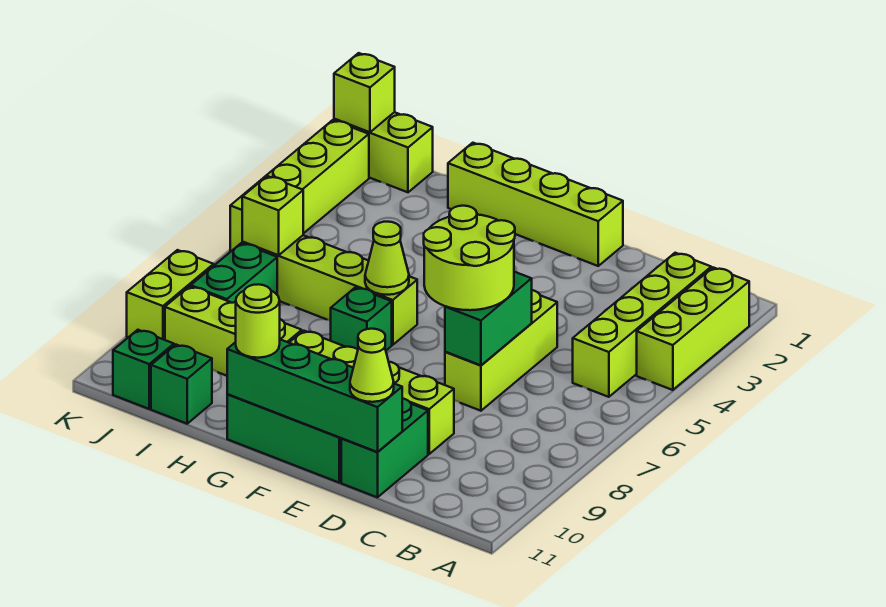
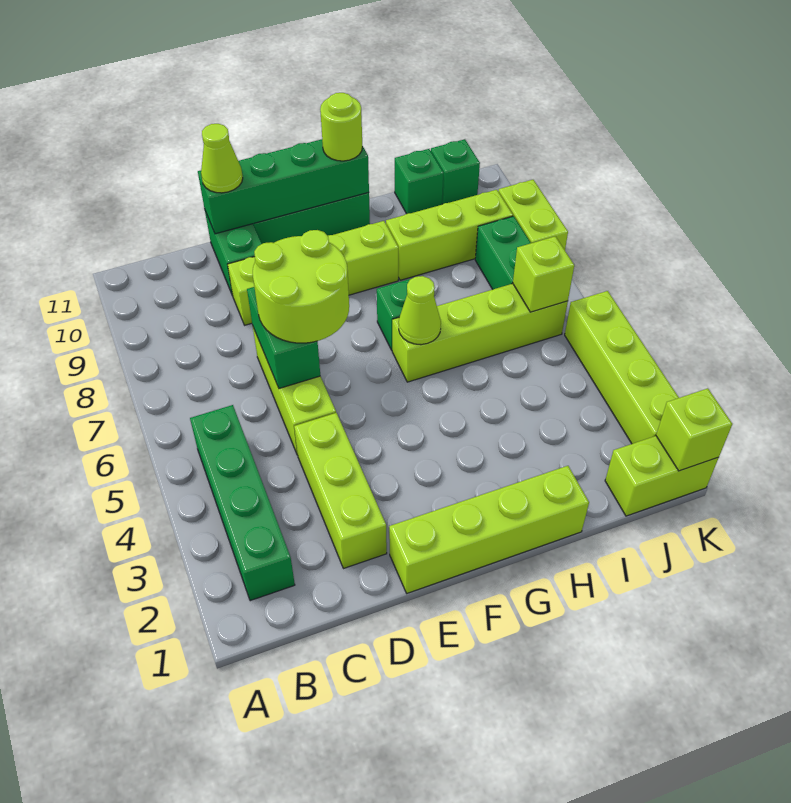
lime brick A2:A4 level 1 -> lime brick D2:D4 level 1
lime brick B2:B5 level 1 -> green brick B2:B5 level 1

